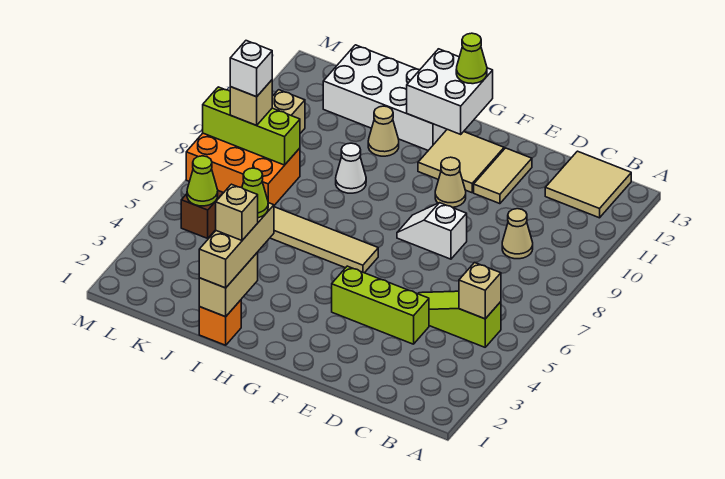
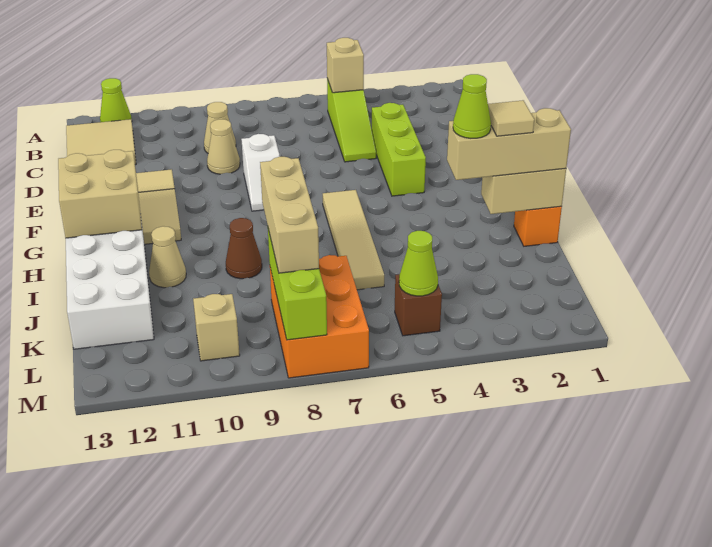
tan cone F10 level 1 -> tan cone D9 level 1
white brick G12:H13 level 2 -> tan brick G12:H13 level 2
lime cone G13 level 3 -> lime cone A12 level 1
tan brick I2 level 4 -> tan tile I2 level 4
white cone I9 level 1 -> brown cone I9 level 1
tan brick L8 level 3 -> tan brick J8:L8 level 3
white brick L8 level 4 -> none

